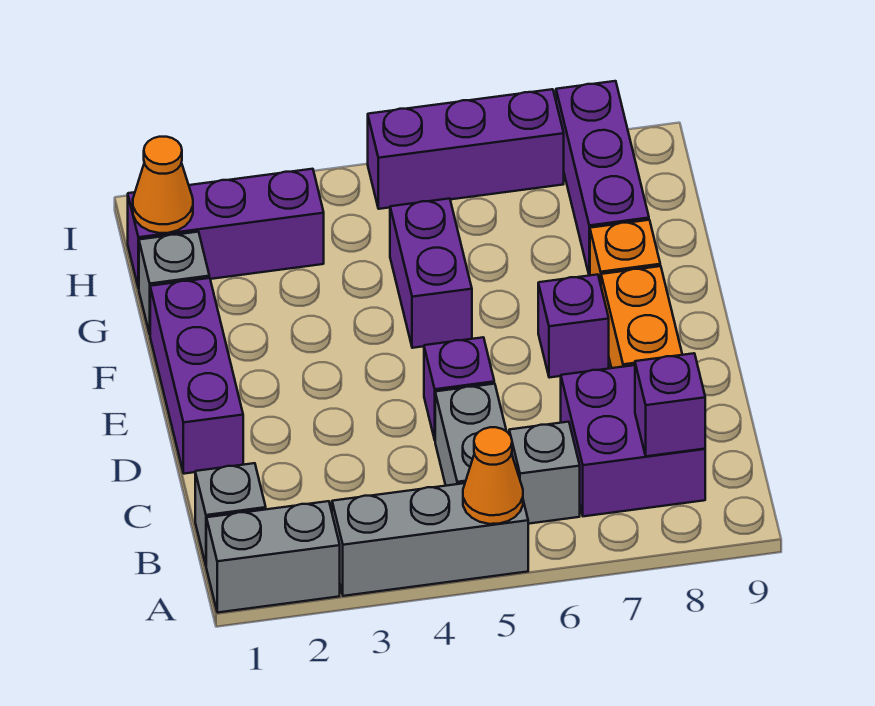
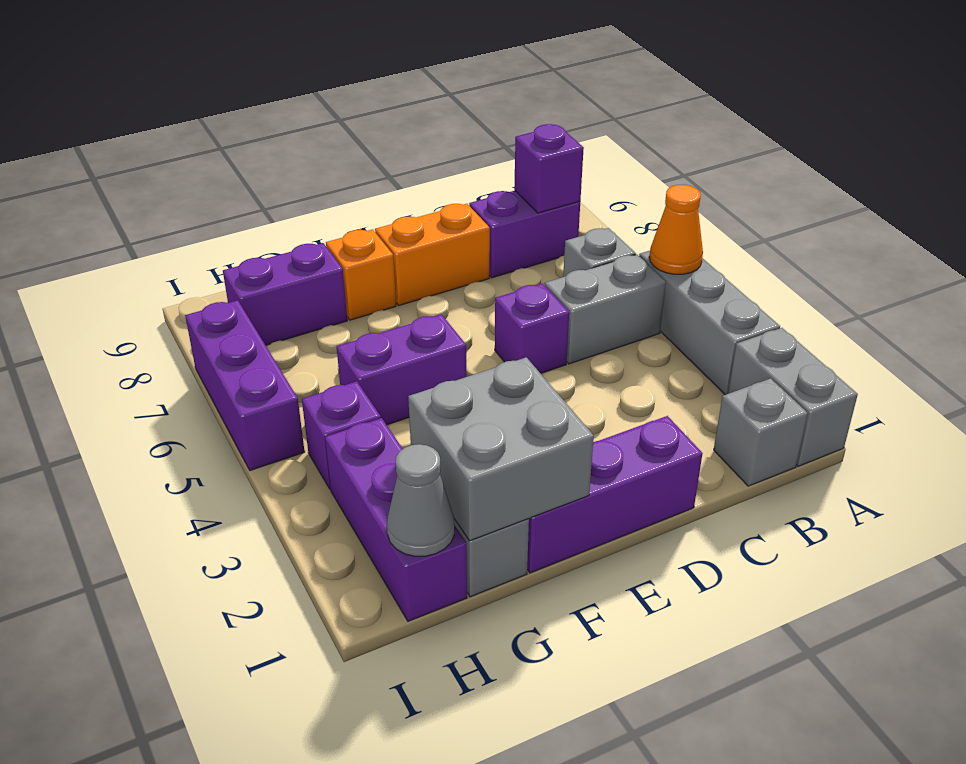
purple brick B7:C8 level 1 -> purple brick B8:C8 level 1
purple brick E7 level 1 -> purple brick H4 level 1
none -> grey brick F1:G2 level 2
purple brick G8:I8 level 1 -> purple brick G8:H8 level 1
orange cone H1 level 2 -> grey cone H1 level 2

